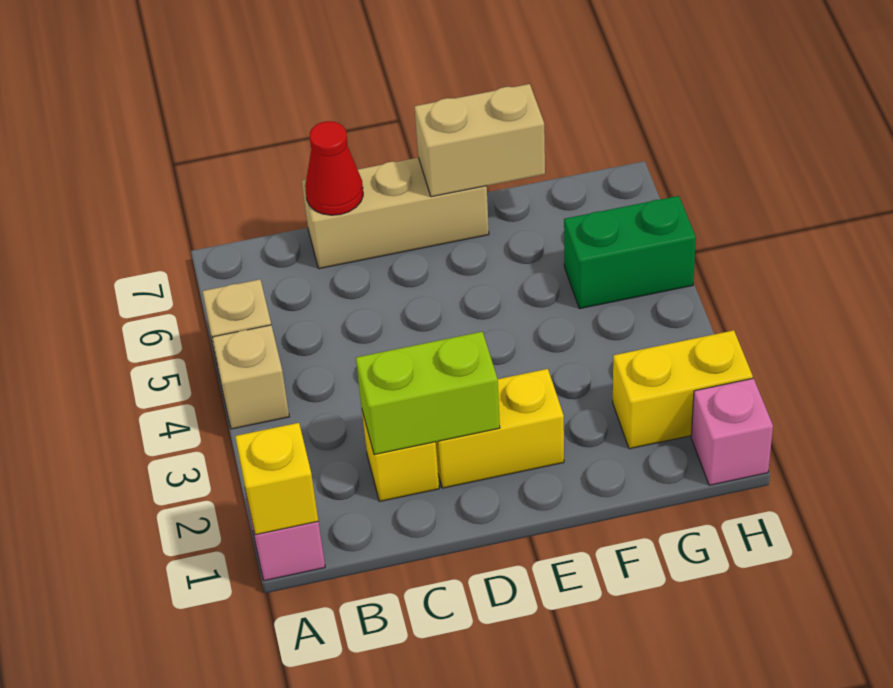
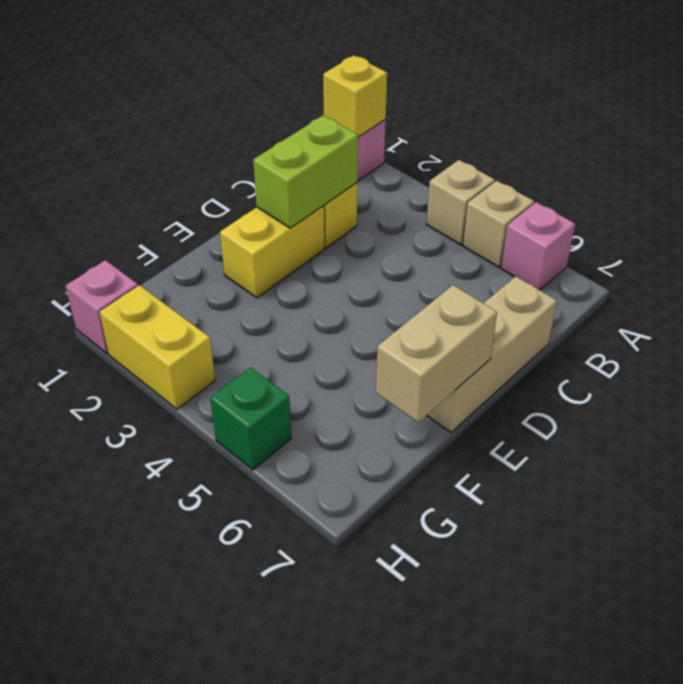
none -> pink brick A6 level 1
red cone C7 level 2 -> none
yellow brick G2:H2 level 1 -> yellow brick H2:H3 level 1
green brick G5:H5 level 1 -> green brick H5 level 1

